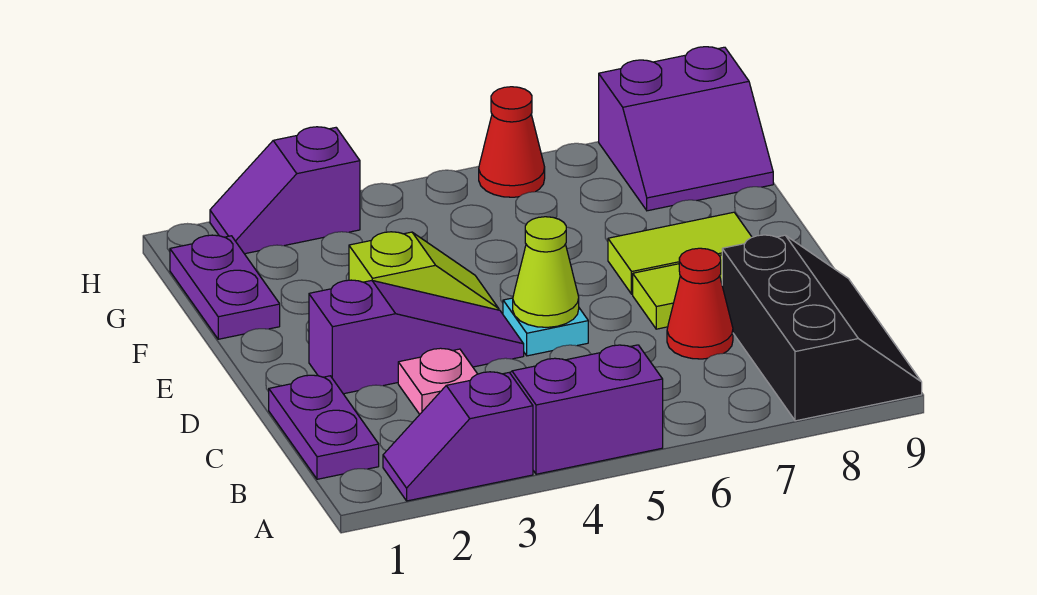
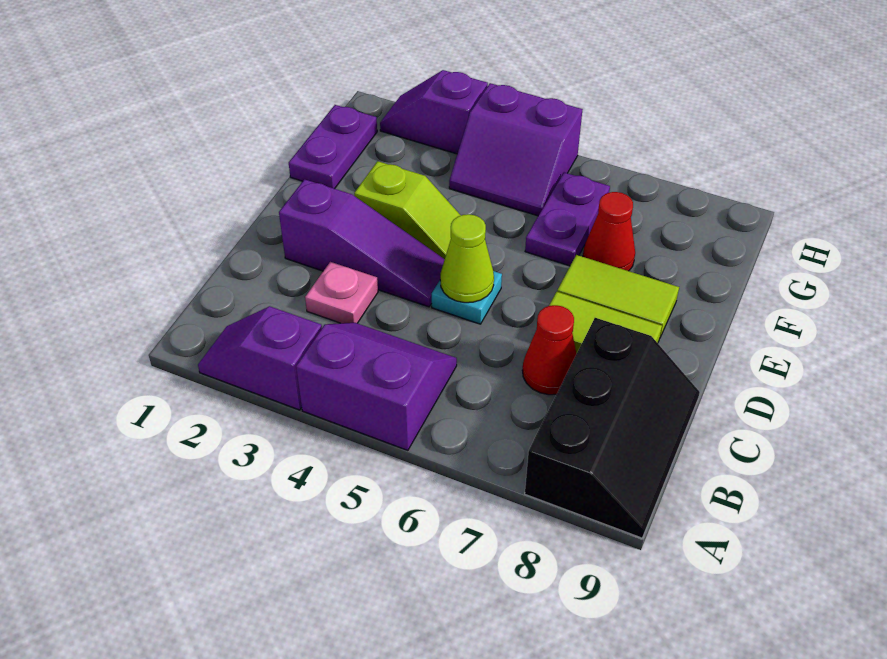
purple plate B1:C1 level 1 -> purple plate F6:G6 level 1
purple slope G8:H9 level 1 top H -> purple slope G4:H5 level 1 top H
red cone H6 level 1 -> red cone F7 level 1

